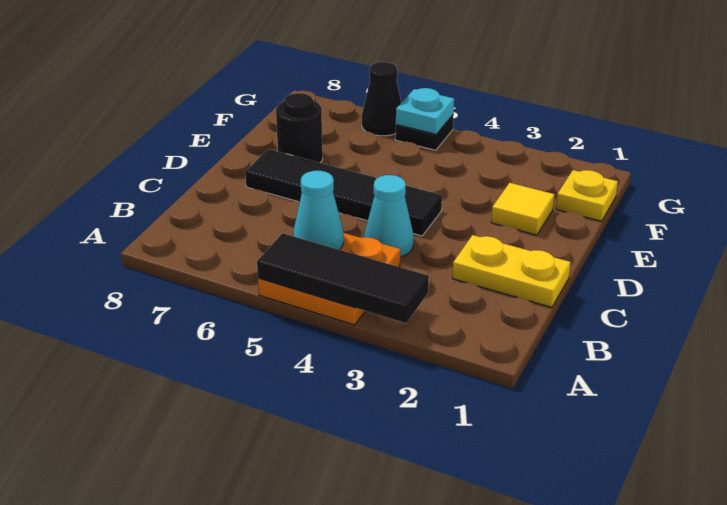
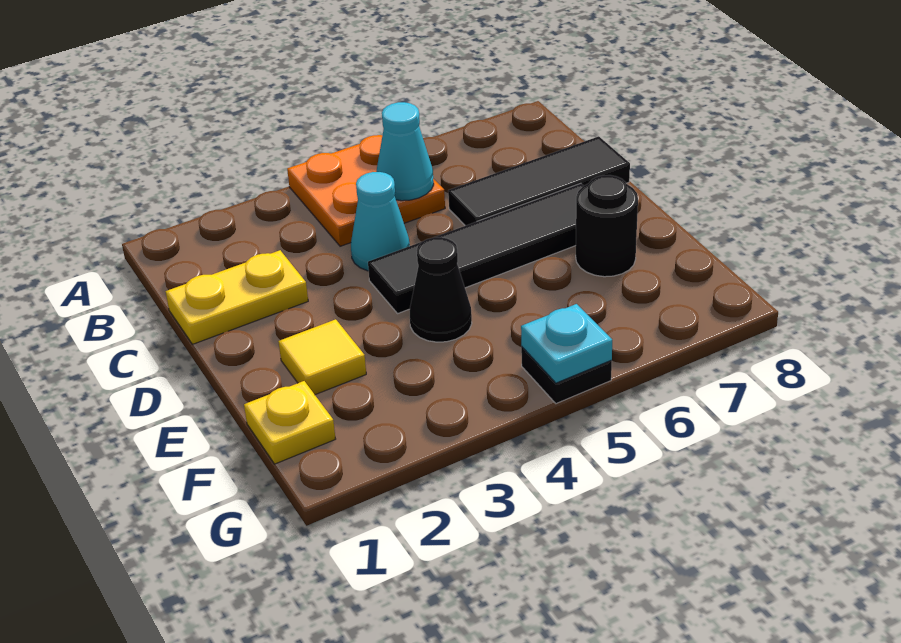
black tile A3:A5 level 2 -> black tile C6:C8 level 1
black cone G6 level 1 -> black cone E4 level 1

